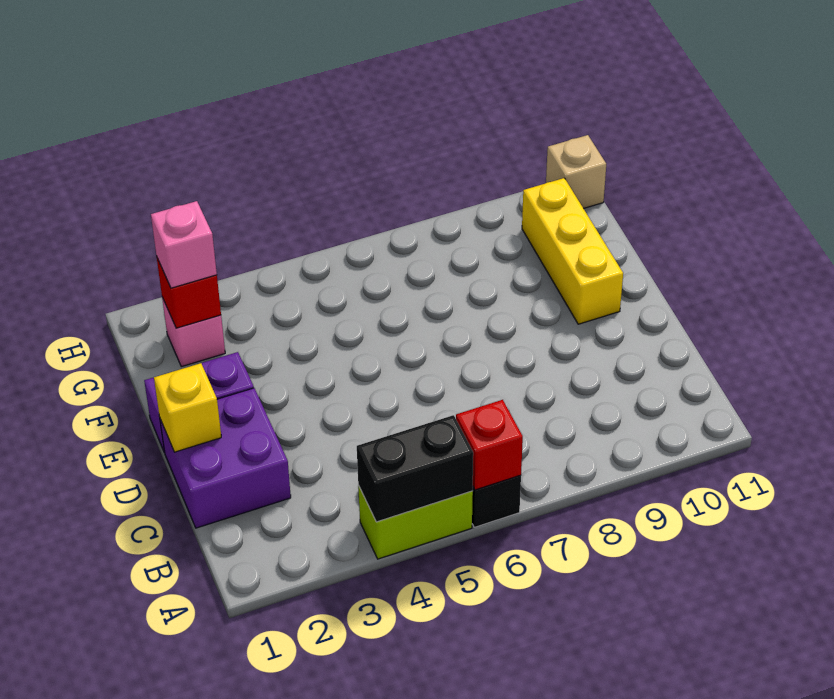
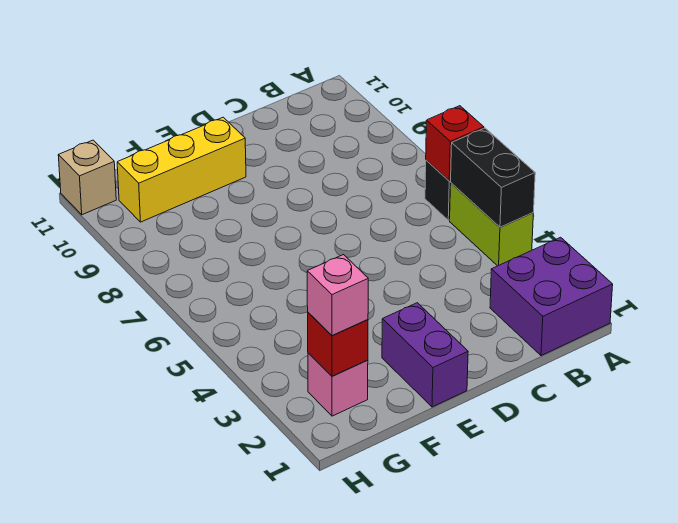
purple brick C1:D2 level 1 -> purple brick A1:B2 level 1
yellow brick D1 level 2 -> none

